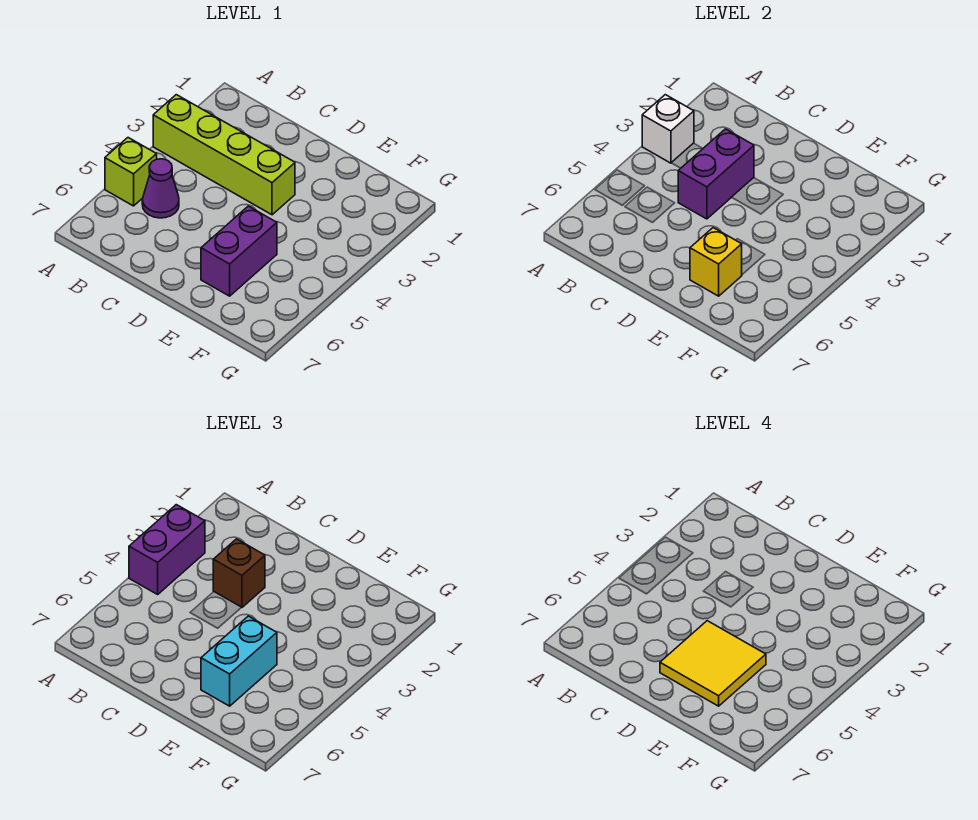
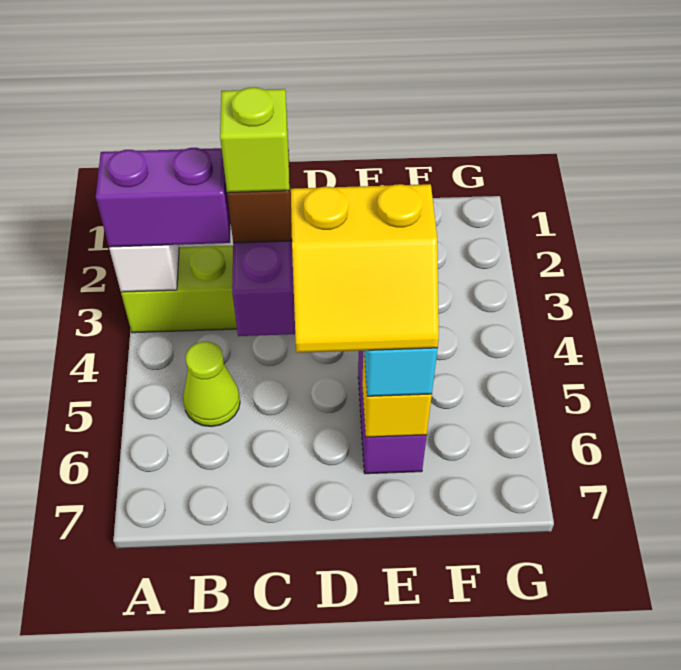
purple brick A3:A4 level 3 -> purple brick A3:B3 level 3
lime brick A5 level 1 -> lime brick C3 level 4
purple cone B5 level 1 -> lime cone B5 level 1
yellow tile D5:E6 level 4 -> yellow slope D5:E6 level 4 top 5

